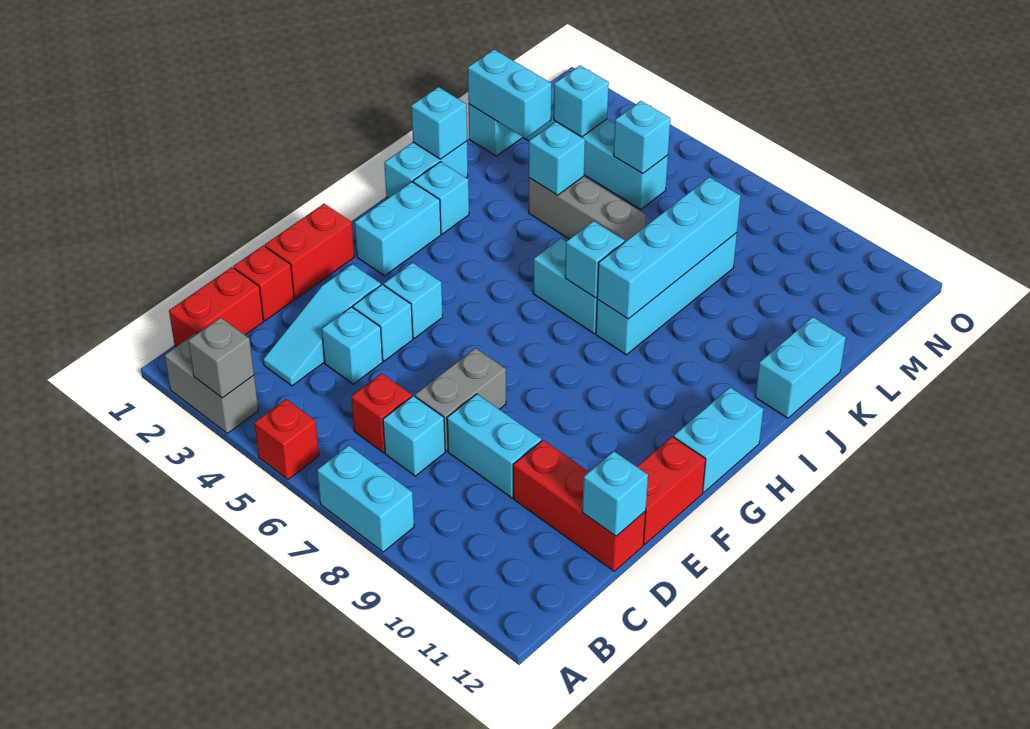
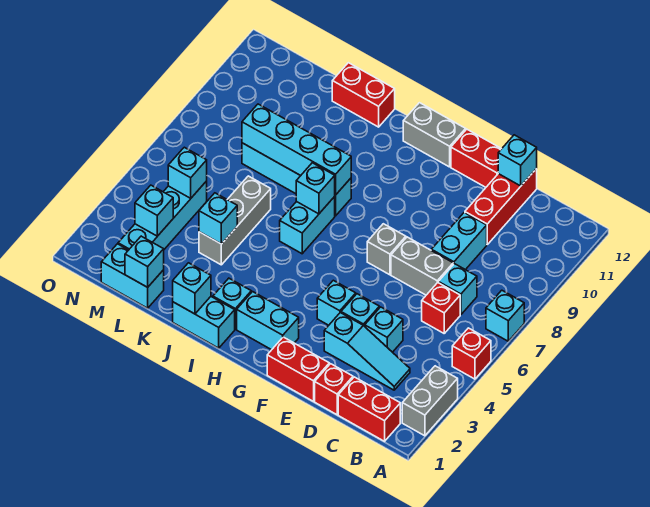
grey brick A3 level 2 -> grey brick F7 level 1
cyan brick A7:A8 level 1 -> cyan brick A7 level 1
cyan brick G12:H12 level 1 -> grey brick G12:H12 level 1
cyan brick J12:K12 level 1 -> red brick J12:K12 level 1
cyan brick L1:L2 level 2 -> cyan brick L1 level 2

